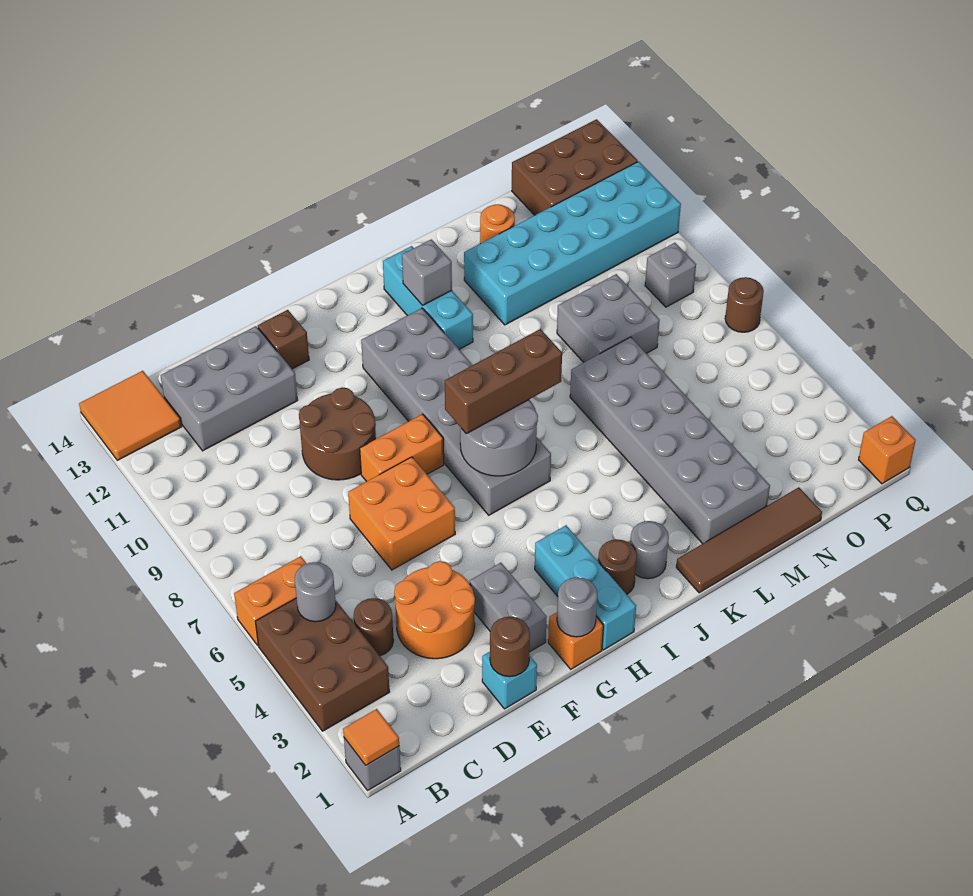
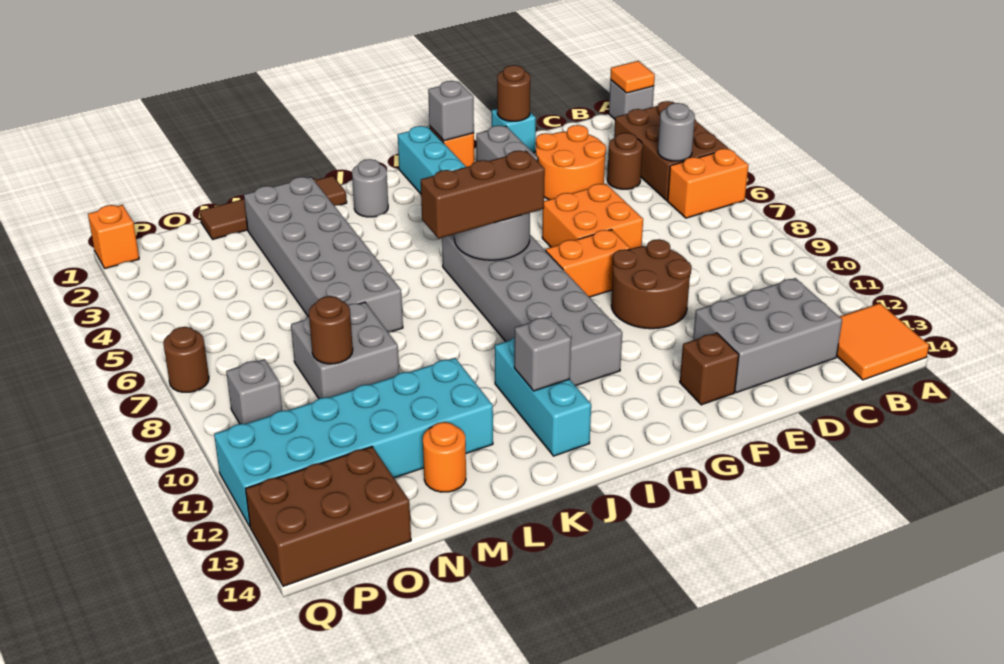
grey round brick G1 level 2 -> grey brick G1 level 2
brown round brick I2 level 1 -> brown round brick N9 level 2

